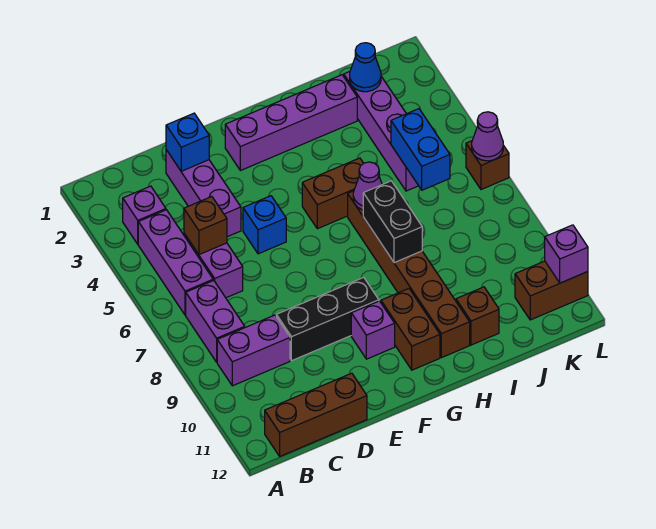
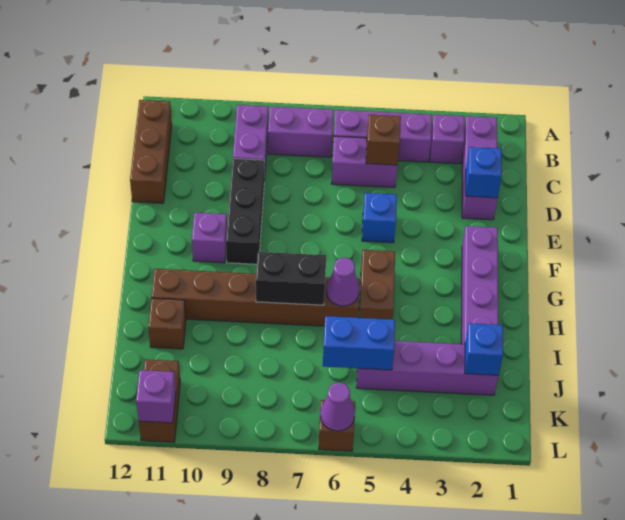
purple brick D2:D4 level 1 -> purple brick B2:D2 level 1
brown brick G10:G11 level 1 -> none
blue cone J2 level 2 -> blue brick J2 level 2

